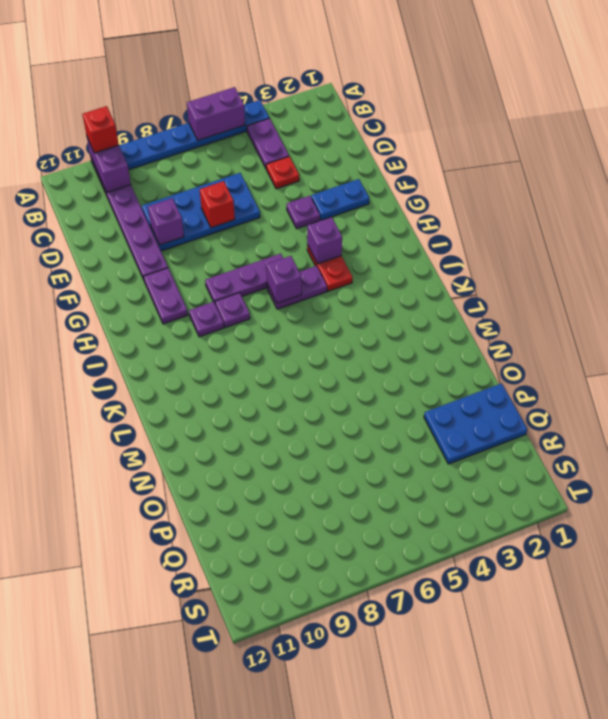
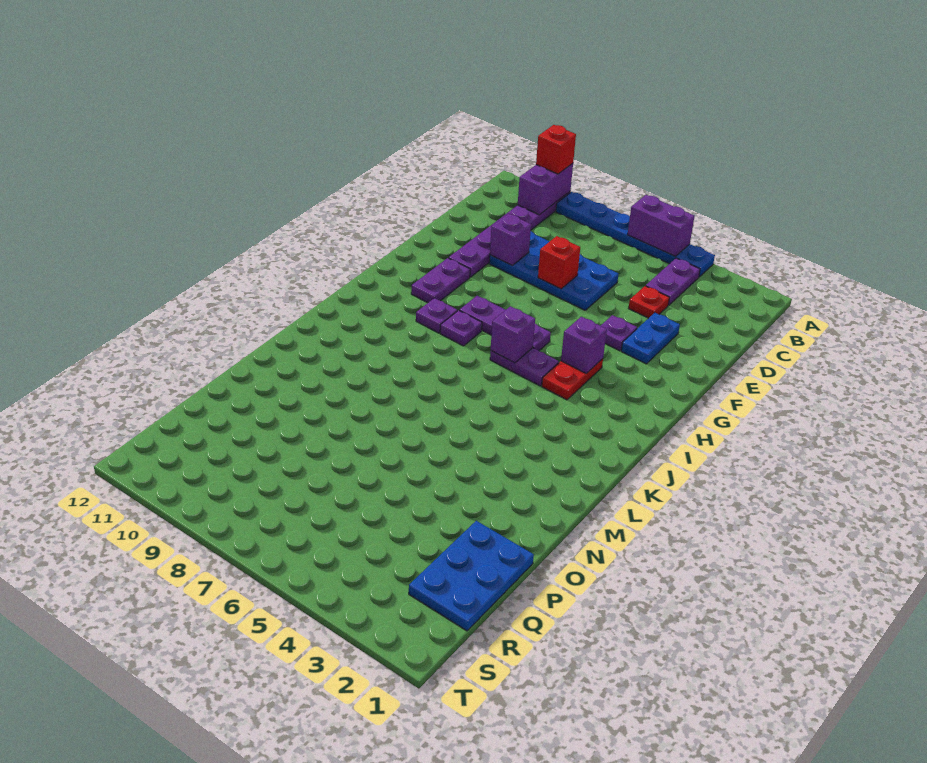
blue plate F2:F3 level 1 -> blue plate E3:F3 level 1
blue plate P1:Q3 level 1 -> blue plate P1:R2 level 1

